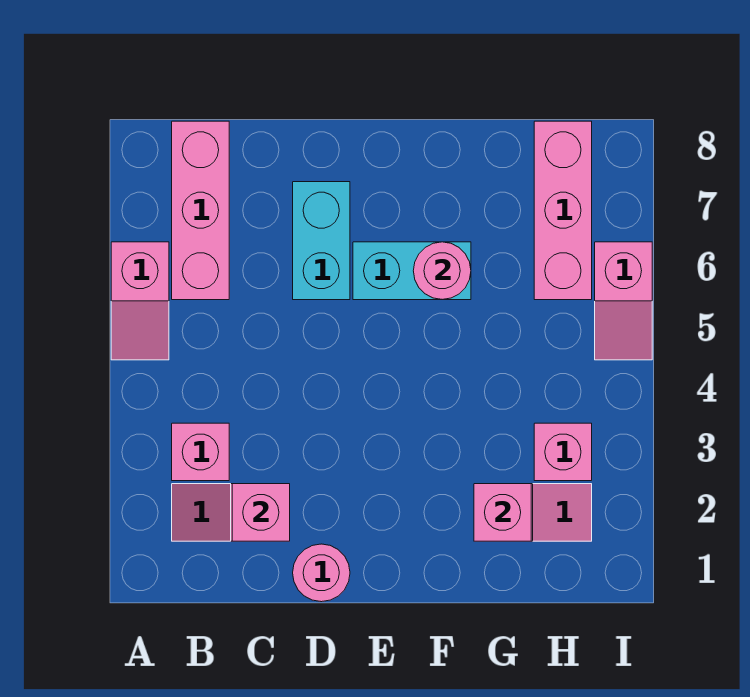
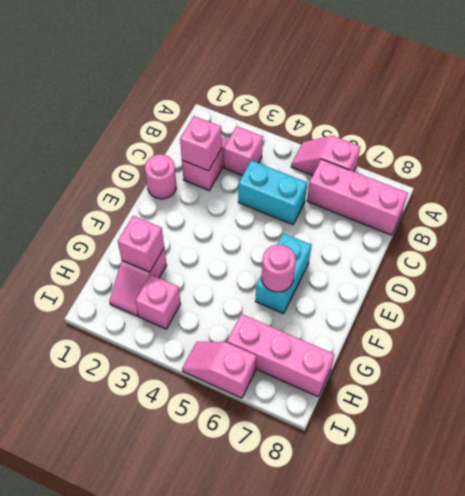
cyan brick D6:D7 level 1 -> cyan brick C4:C5 level 1

